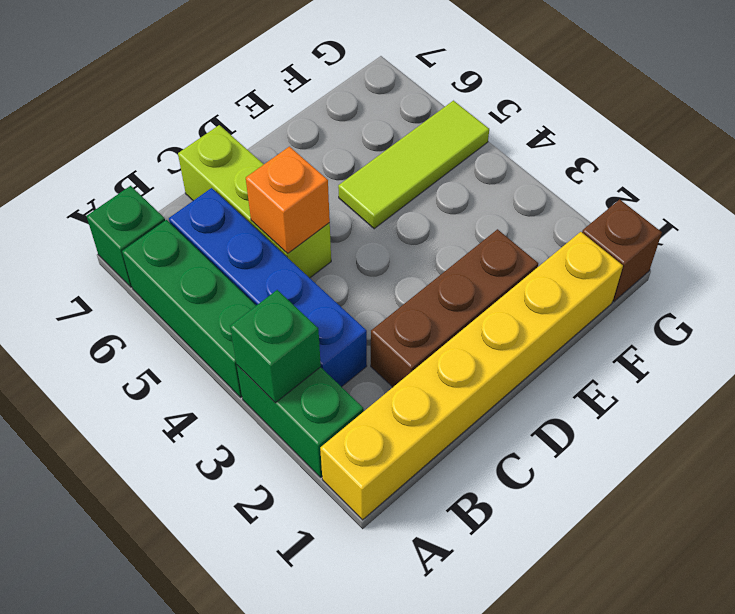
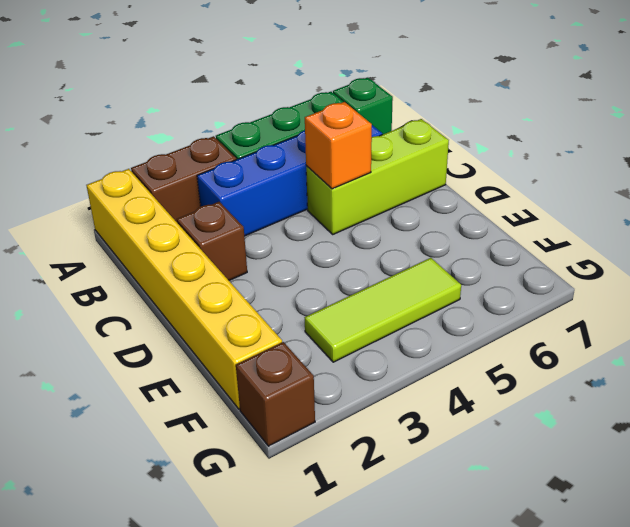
green brick A2:A3 level 1 -> brown brick A2:A3 level 1
green brick A3 level 2 -> none
brown brick C2:E2 level 1 -> brown brick C2 level 1
lime tile E5:G5 level 1 -> lime tile F3:F5 level 1

